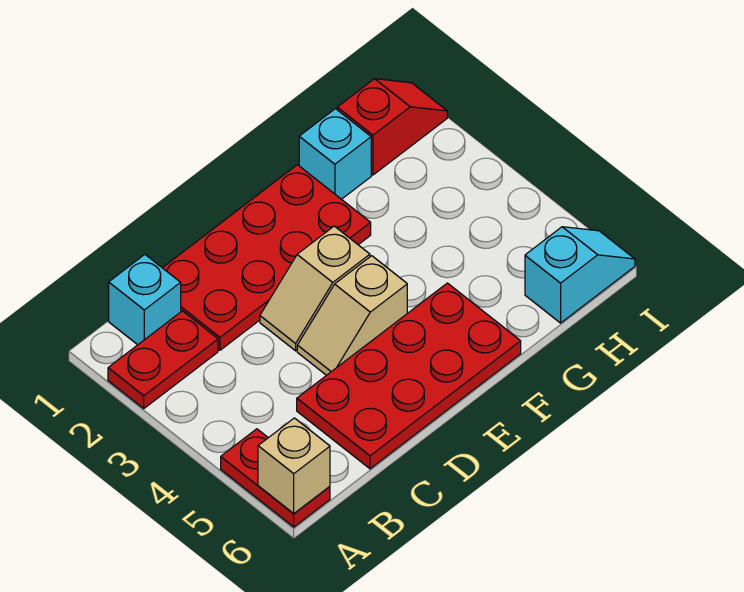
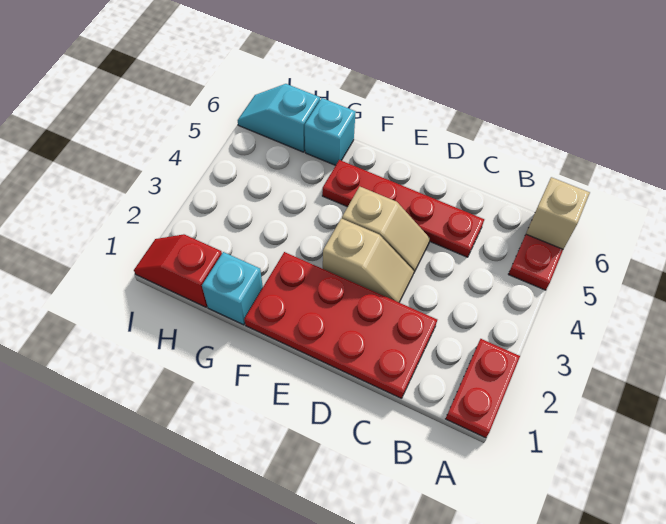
red plate A2:B2 level 1 -> red plate A1:A2 level 1
cyan brick B1 level 1 -> cyan brick G6 level 1
red plate C5:F6 level 1 -> red plate C5:F5 level 1

